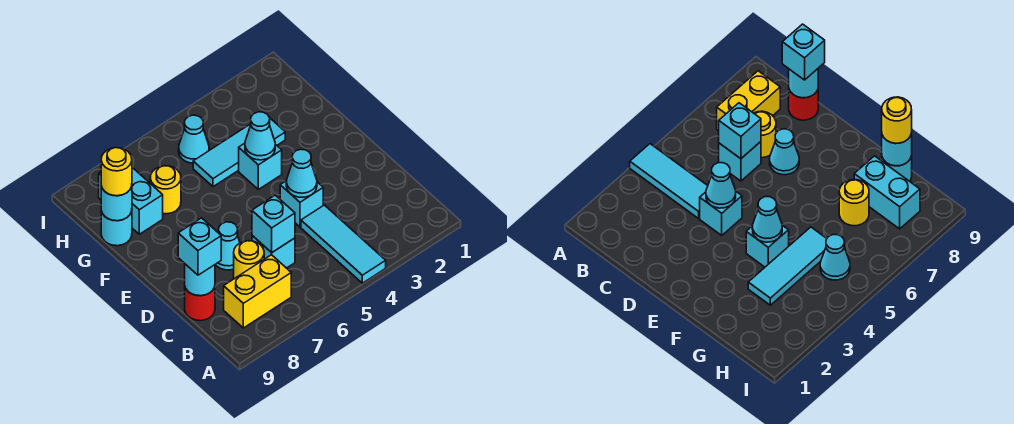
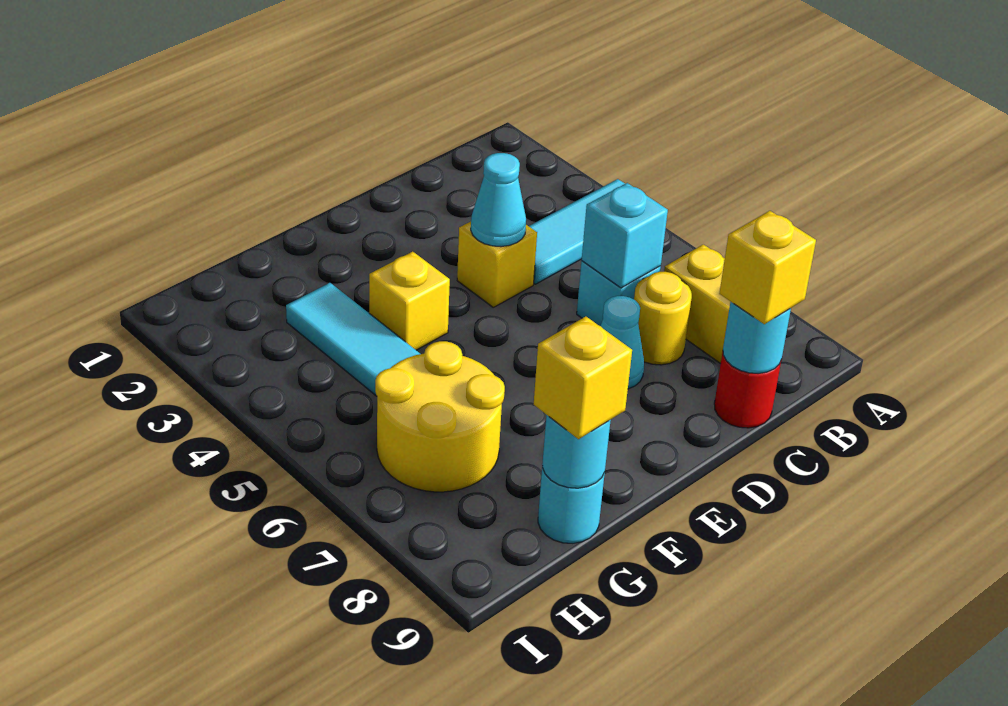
cyan brick C9 level 3 -> yellow brick C9 level 3
cyan brick D4 level 1 -> yellow brick D4 level 1
cyan brick F4 level 1 -> yellow brick F4 level 1
cyan cone F4 level 2 -> none
yellow round brick G7 level 1 -> yellow round brick G6:H7 level 1
cyan brick G8:H8 level 1 -> none
yellow round brick G9 level 3 -> yellow brick G9 level 3
cyan cone H5 level 1 -> none

